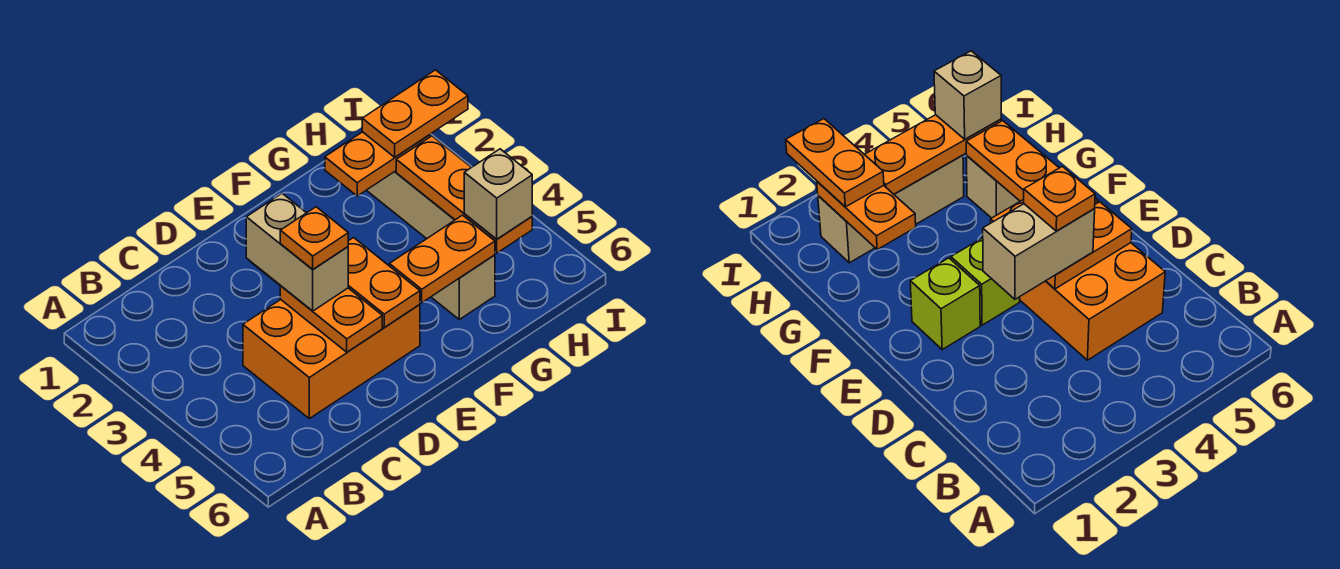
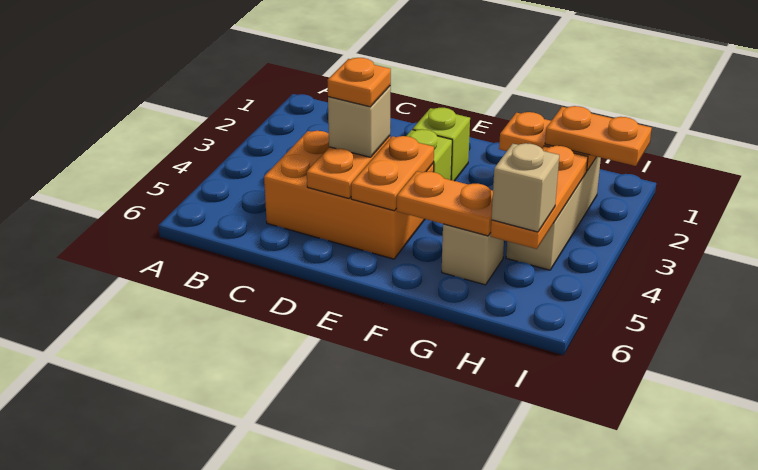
tan brick D3:D4 level 3 -> tan brick D4 level 3

